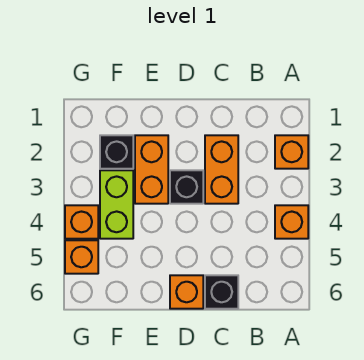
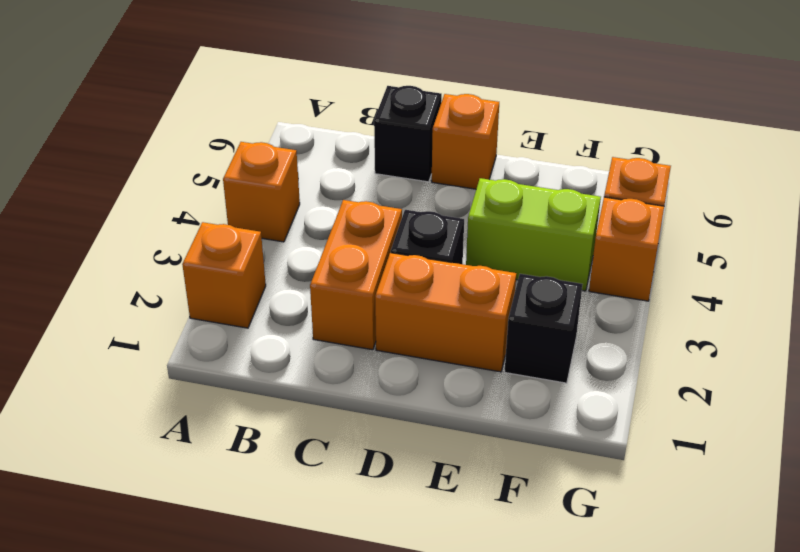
orange brick E2:E3 level 1 -> orange brick D2:E2 level 1
lime brick F3:F4 level 1 -> lime brick E4:F4 level 1

